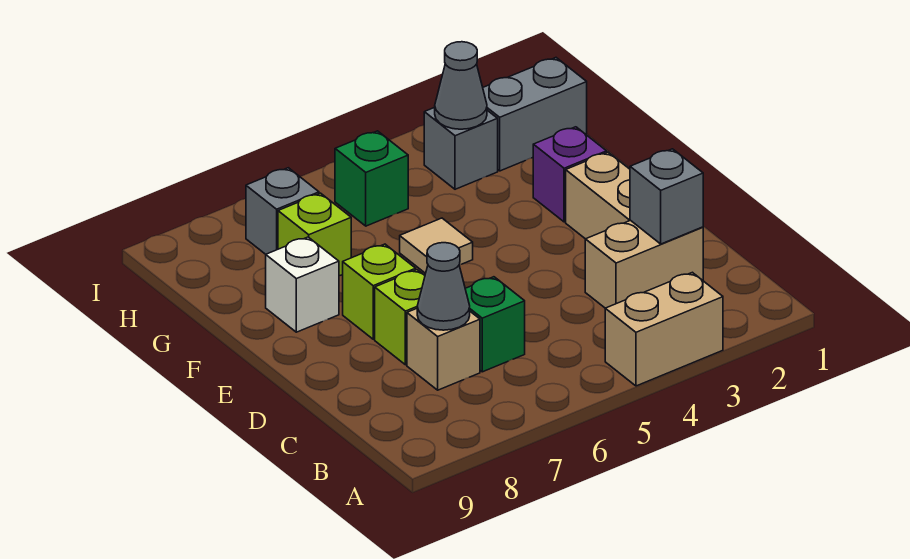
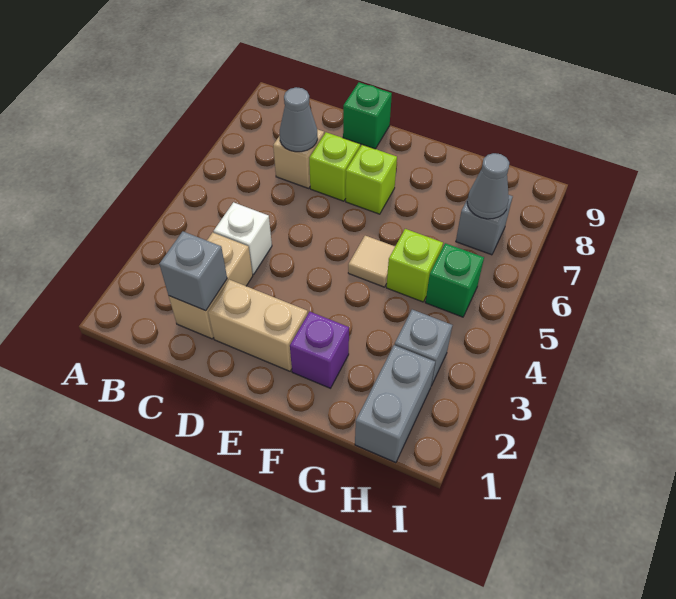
tan brick A3:A4 level 1 -> none
green brick C6 level 1 -> green brick D9 level 1
white brick F8 level 1 -> white brick C4 level 1
lime brick G7 level 1 -> lime brick G5 level 1
grey cone H3 level 2 -> grey cone H7 level 2

